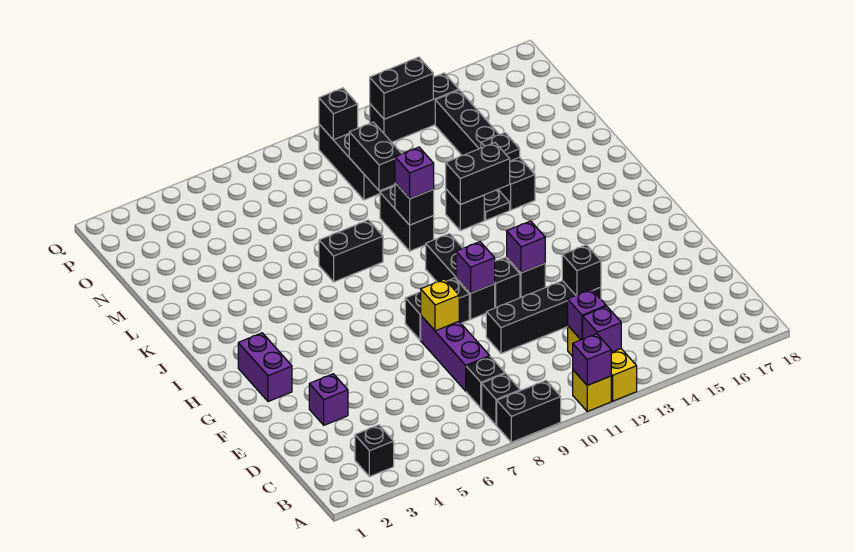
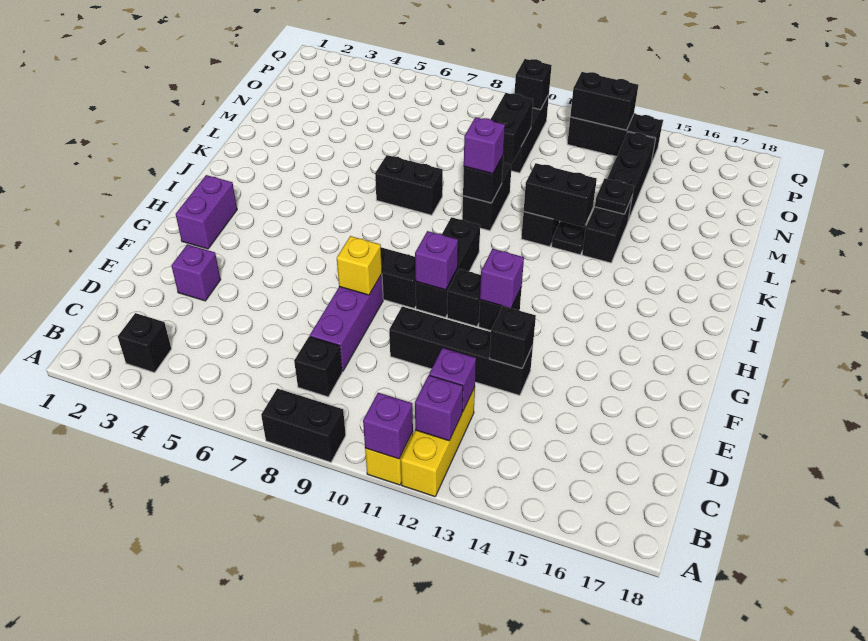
black brick B8 level 1 -> none

